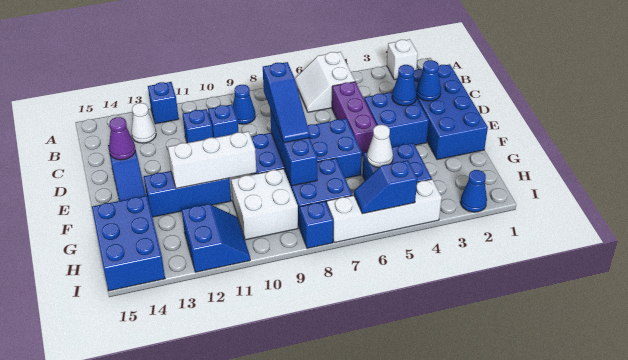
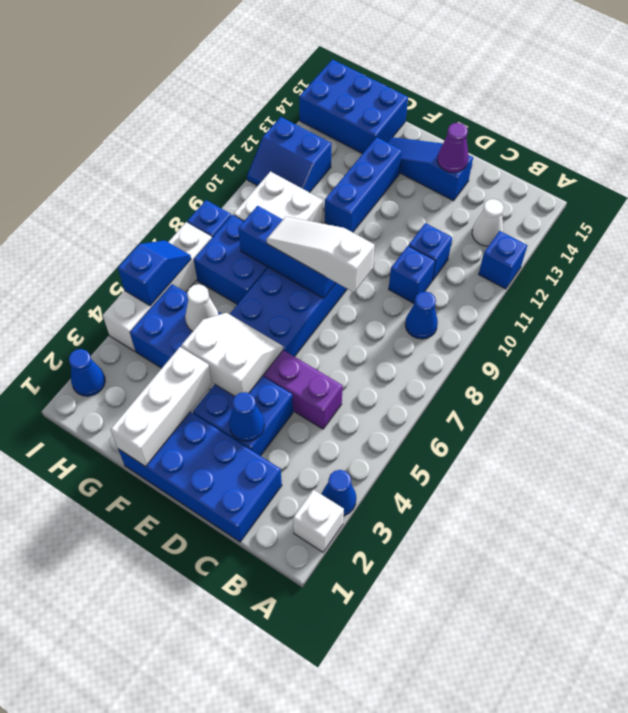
white slope A5:B6 level 1 top 5 -> white slope E4:F5 level 2 top 4
blue cone D2 level 2 -> blue cone A3 level 1
blue slope D8:F8 level 3 top D -> white slope D8:F8 level 3 top D
white brick F10:F12 level 2 -> white brick F1:F3 level 2

